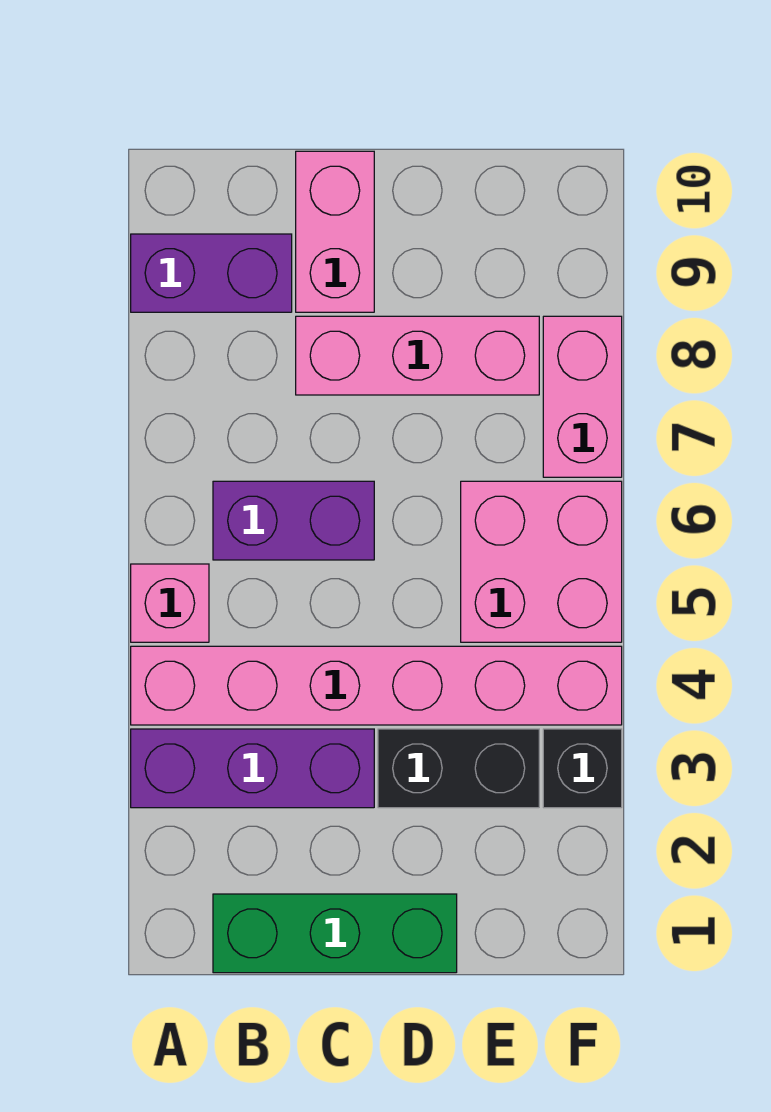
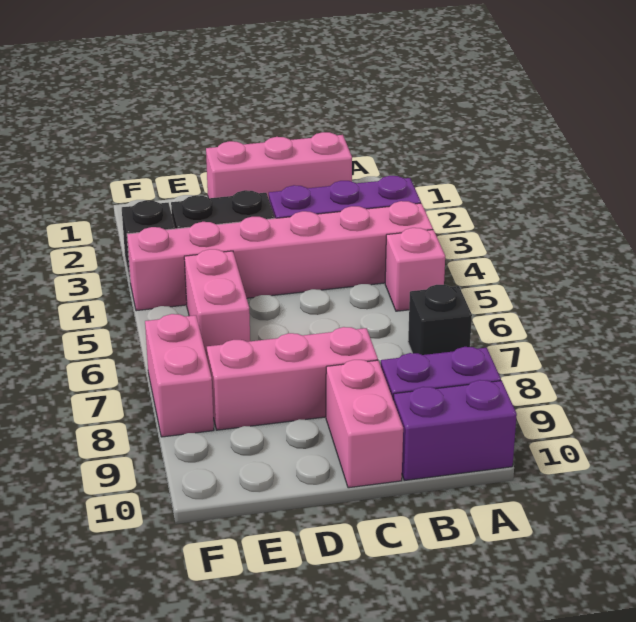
none -> black brick A7 level 1
green brick B1:D1 level 1 -> pink brick B1:D1 level 1
purple brick B6:C6 level 1 -> purple brick A10:B10 level 1
pink brick E5:F6 level 1 -> pink brick E5:E6 level 1

